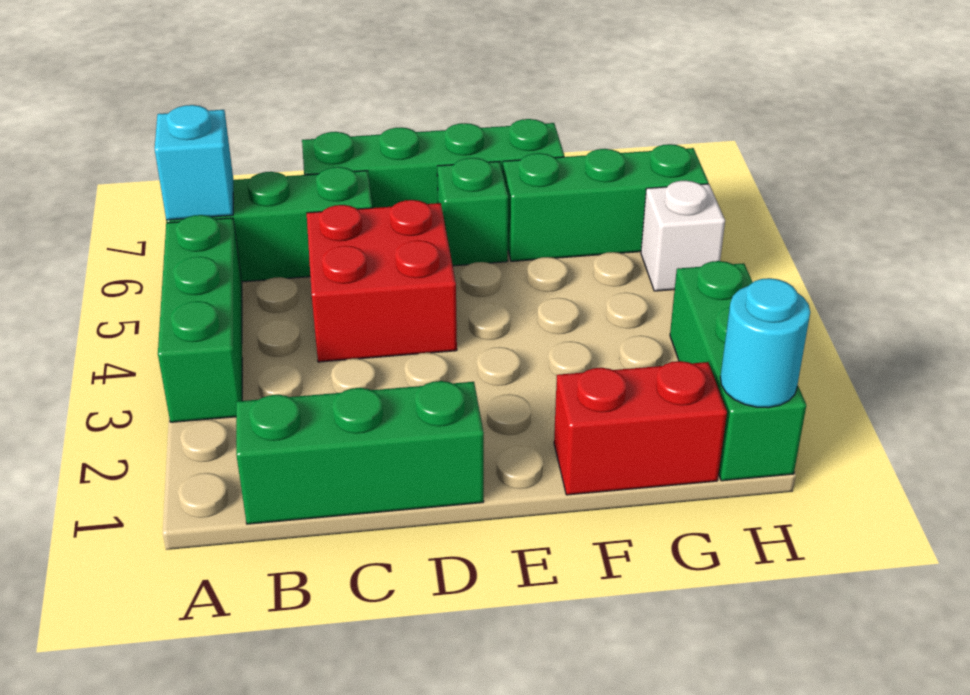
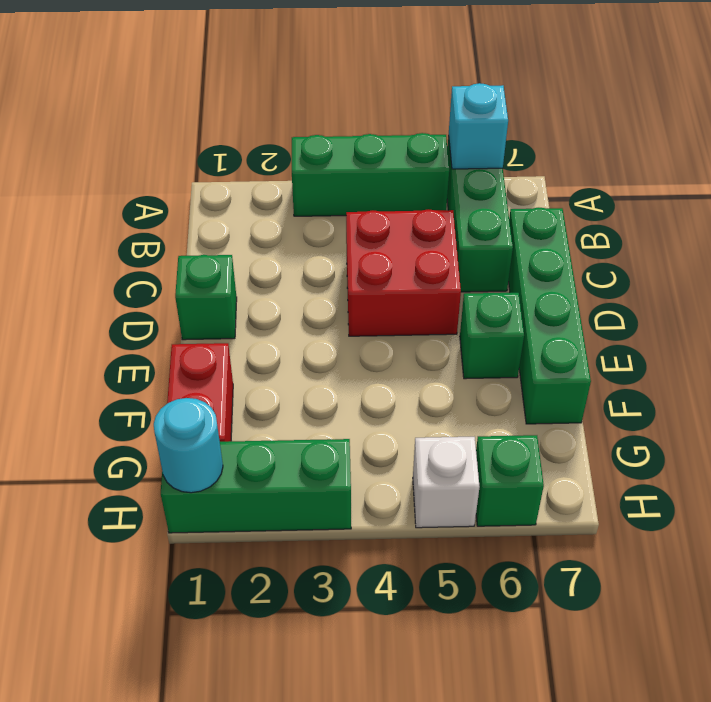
green brick B1:D1 level 1 -> green brick D1 level 1
green brick F6:H6 level 1 -> green brick H6 level 1

